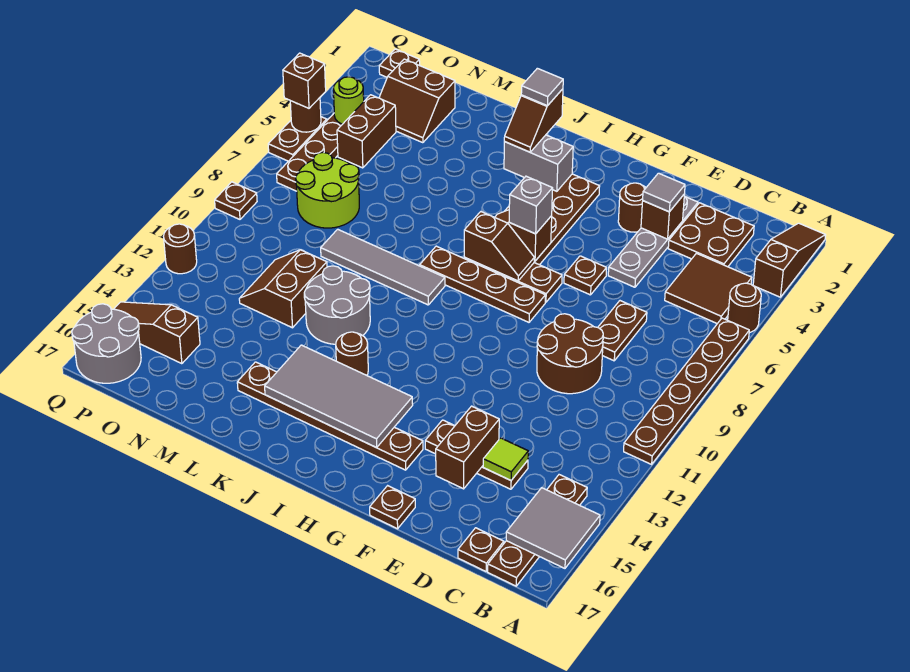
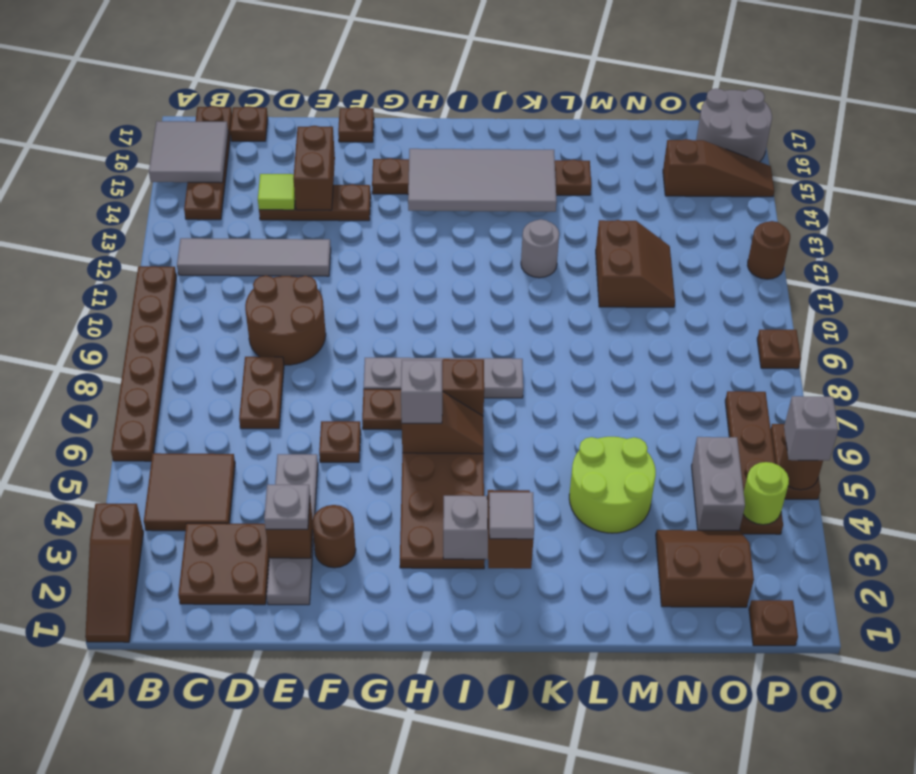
brown round brick A5 level 1 -> none
grey tile E3 level 3 -> grey plate E3 level 3
brown plate G8:J8 level 1 -> grey plate G8:J8 level 1
grey tile J9:M9 level 1 -> grey tile B12:E12 level 1
brown round brick J13 level 1 -> none
grey round brick K11:L12 level 1 -> grey round brick K12 level 1
lime round brick N7:O8 level 1 -> lime round brick L4:M5 level 1
brown brick O4:O5 level 1 -> grey brick O4:O5 level 1
brown brick Q5 level 3 -> grey brick Q5 level 3

